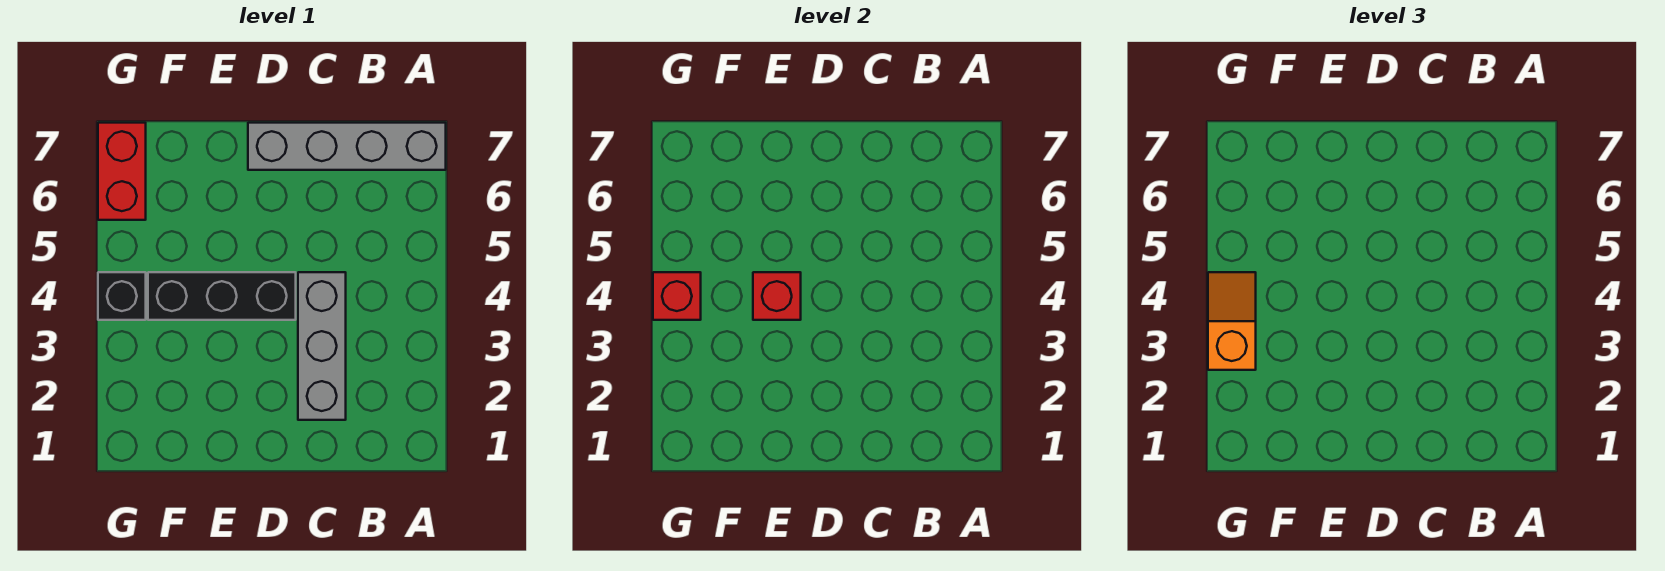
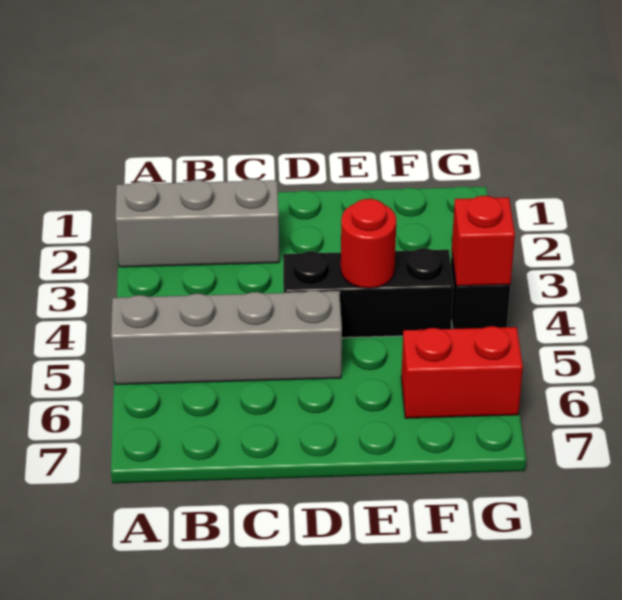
grey brick A7:D7 level 1 -> grey brick A5:D5 level 1
grey brick C2:C4 level 1 -> grey brick A2:C2 level 1
red brick E4 level 2 -> red round brick E4 level 2
orange slope G3:G4 level 3 top 3 -> none
red brick G6:G7 level 1 -> red brick F6:G6 level 1

